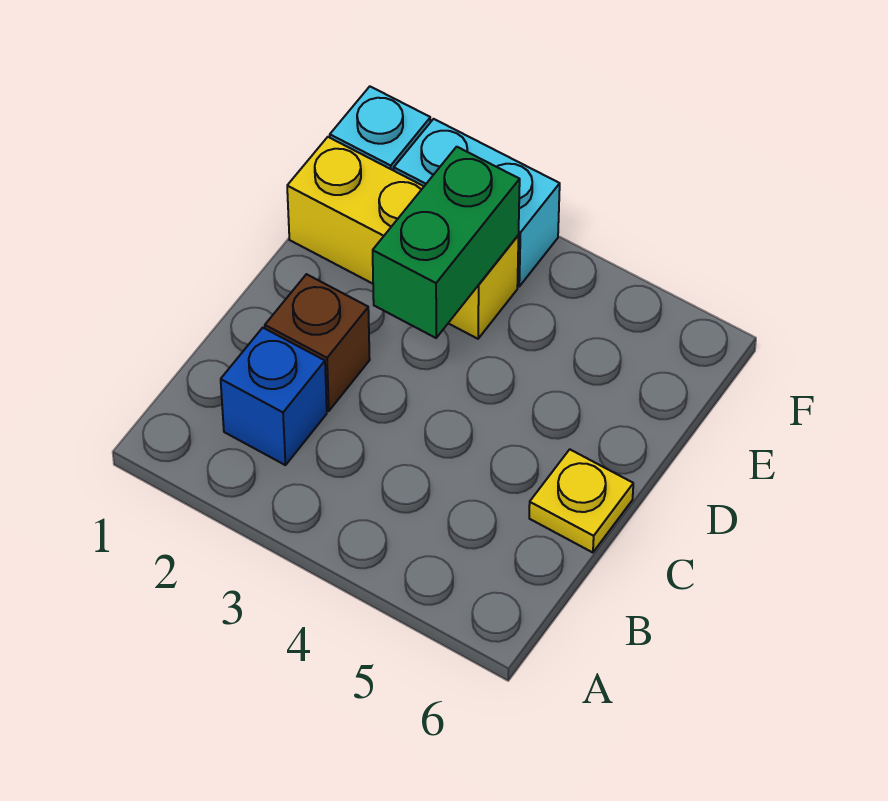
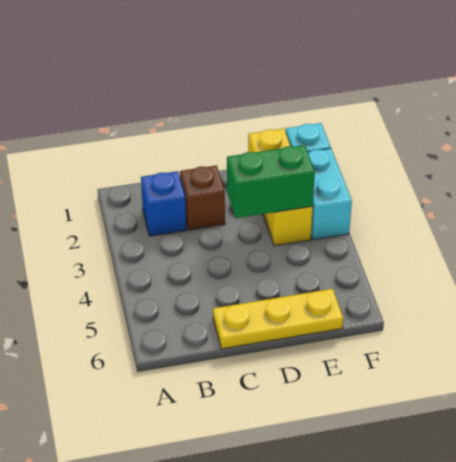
yellow plate C6 level 1 -> yellow plate C6:E6 level 1

